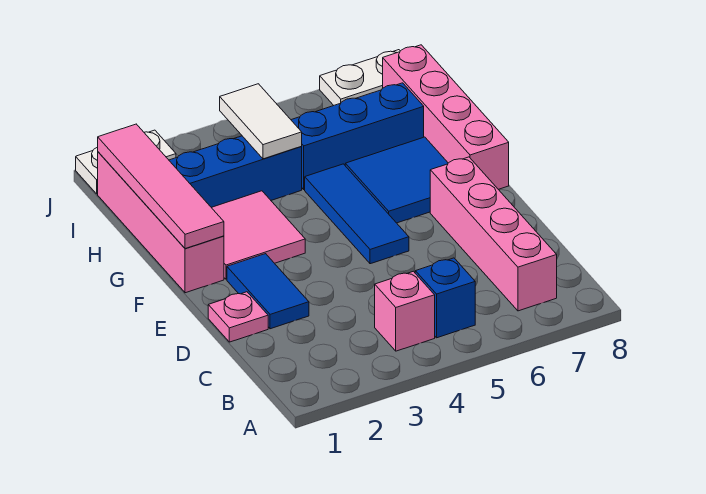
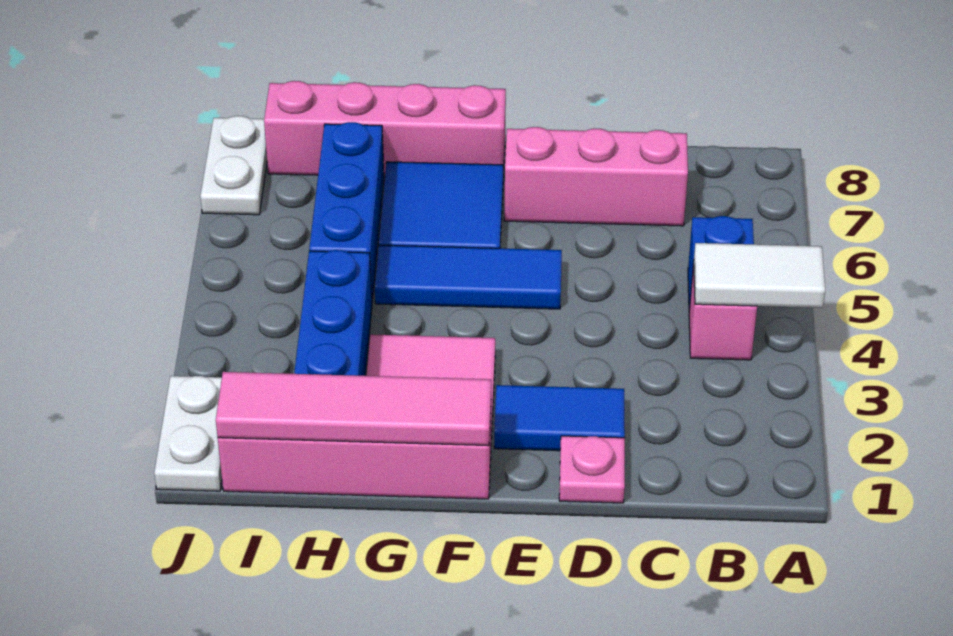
pink brick B7:E7 level 1 -> pink brick C7:E7 level 1
white tile H4:I4 level 2 -> white tile A4:B4 level 2

